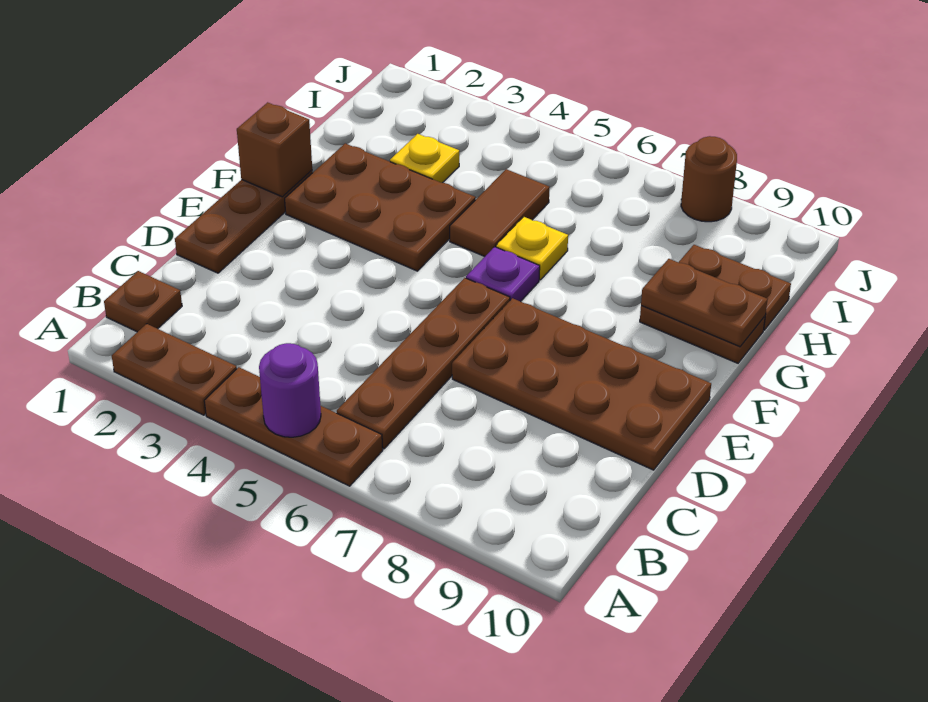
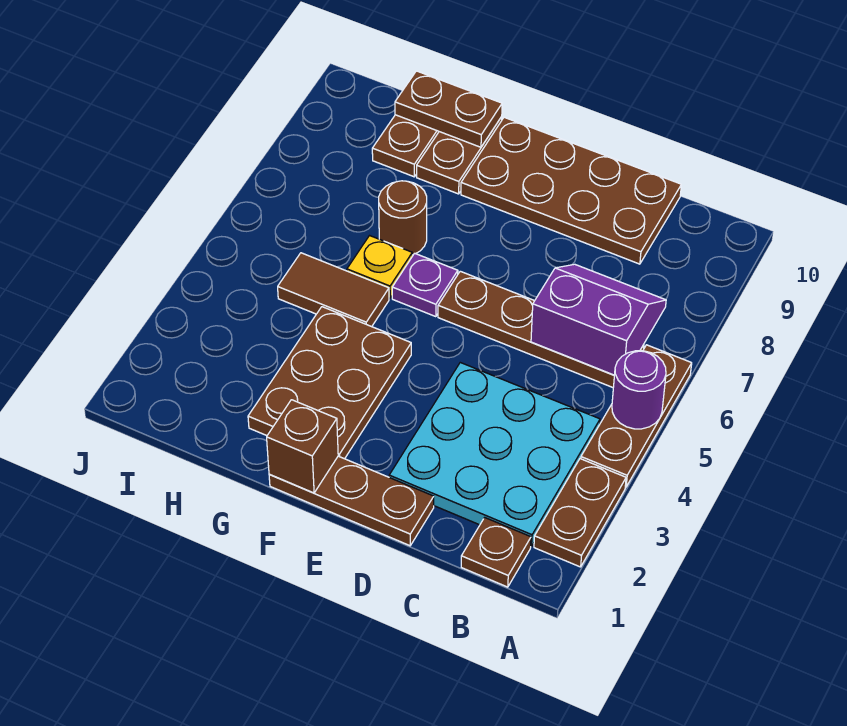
none -> cyan plate B2:D4 level 1
none -> purple slope B6:C7 level 2 top 6
brown plate D7:E10 level 1 -> brown plate C9:F10 level 1
brown plate G9:G10 level 2 -> brown plate G10:H10 level 2
yellow plate H3 level 1 -> none
brown round brick J8 level 1 -> brown round brick G7 level 1

